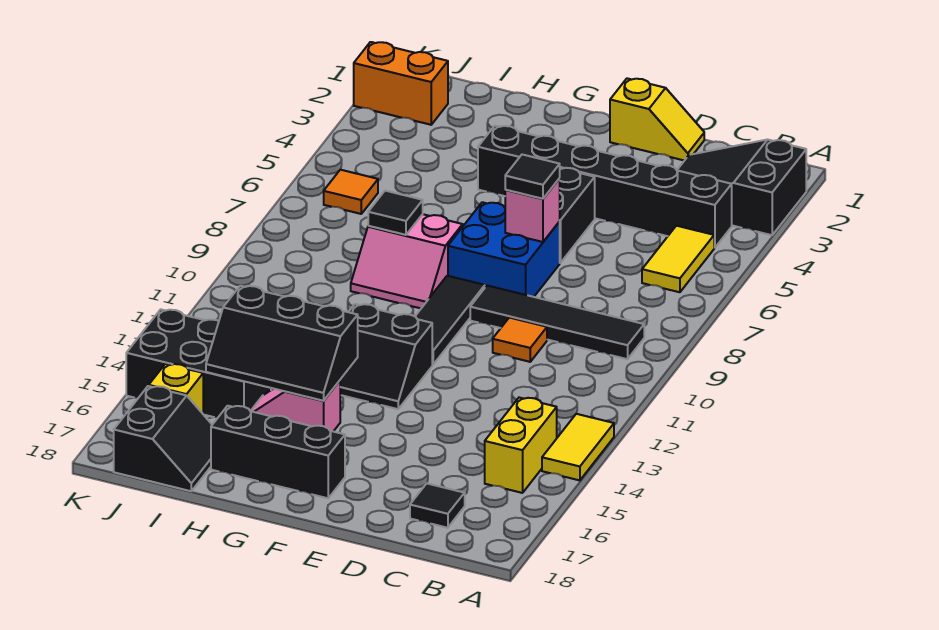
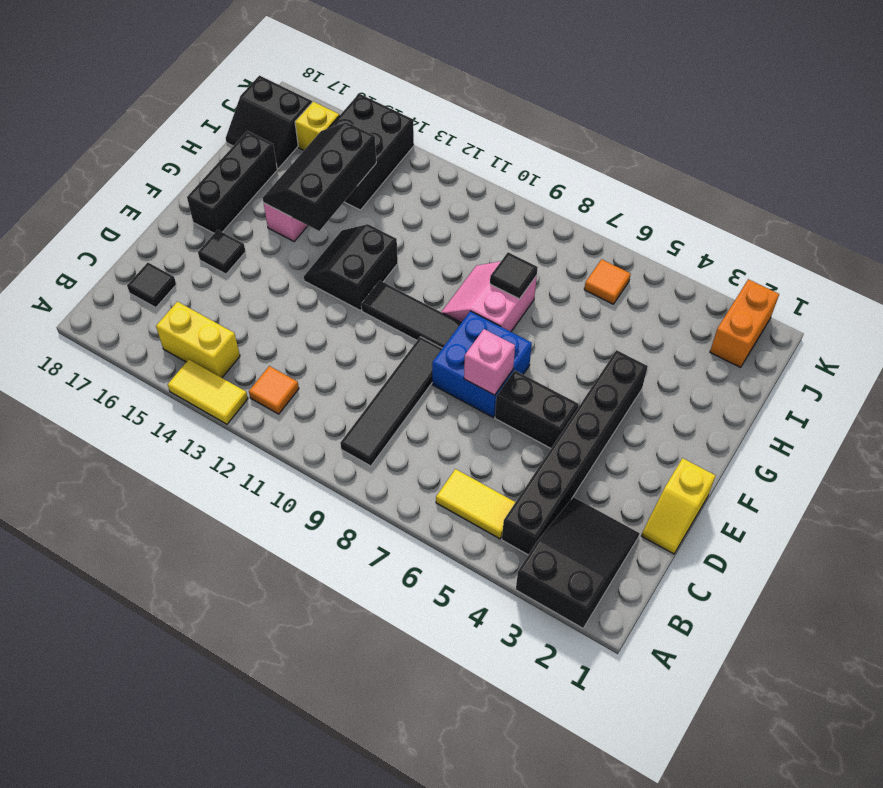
orange tile D10 level 1 -> orange tile B12 level 1
black tile E7 level 3 -> black tile E16 level 1

